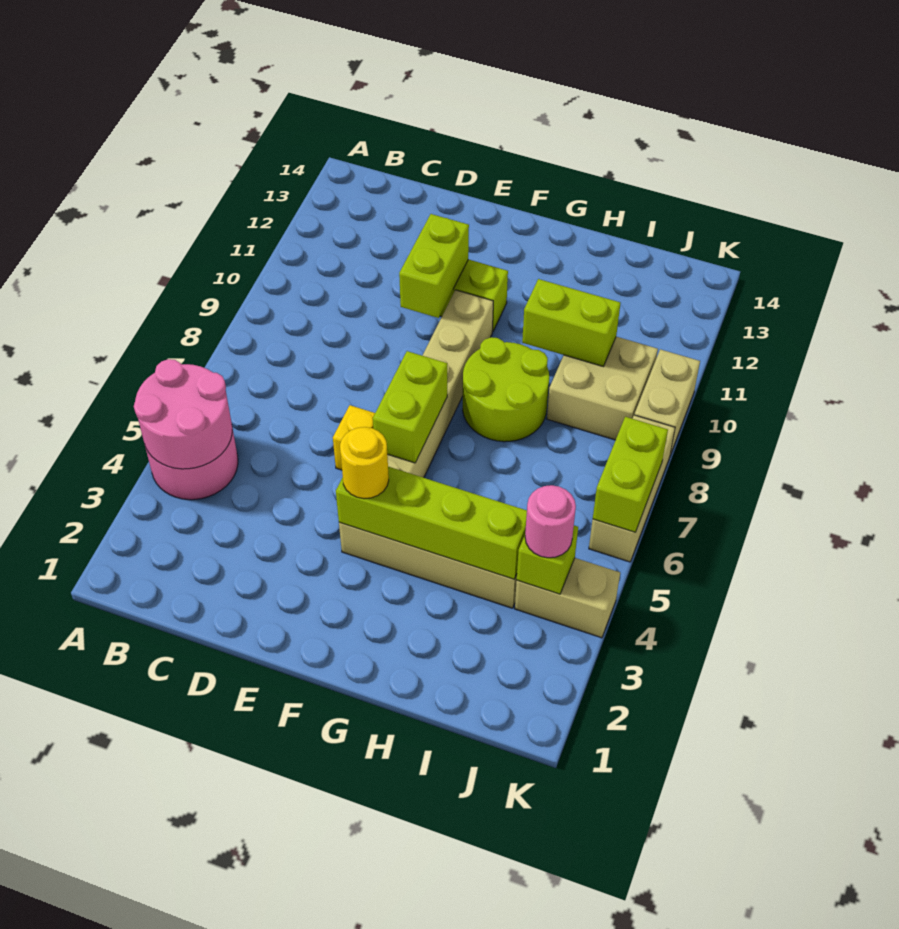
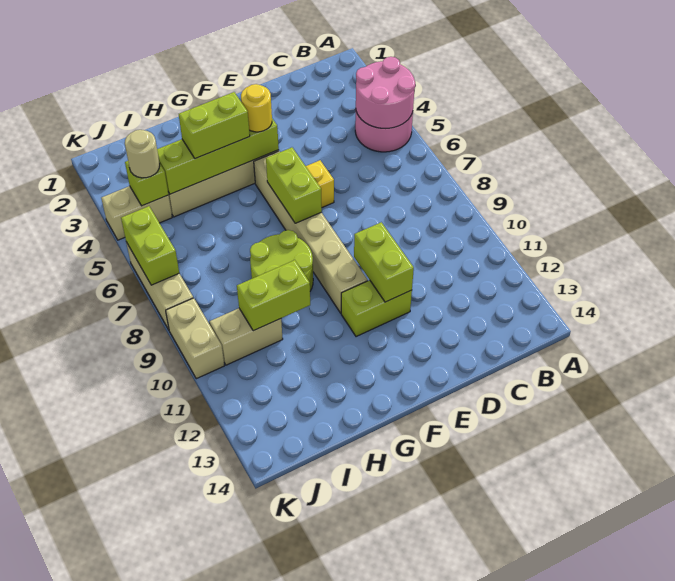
none -> lime brick G4:H4 level 3
tan brick I9:J10 level 1 -> tan brick I10:J10 level 1
pink round brick J4 level 3 -> tan round brick J4 level 3

